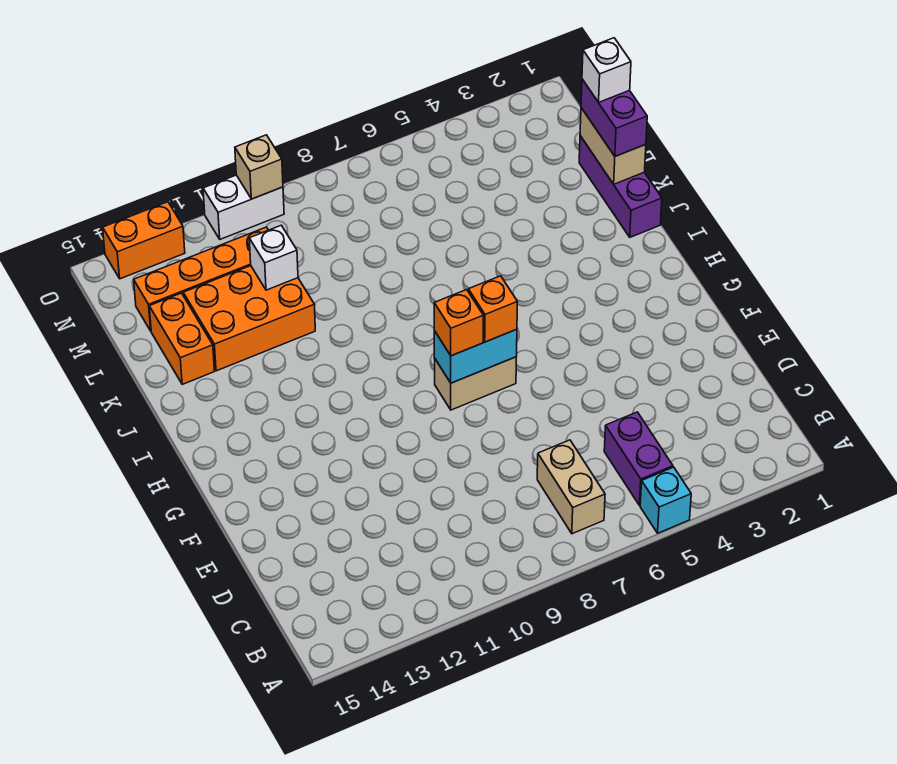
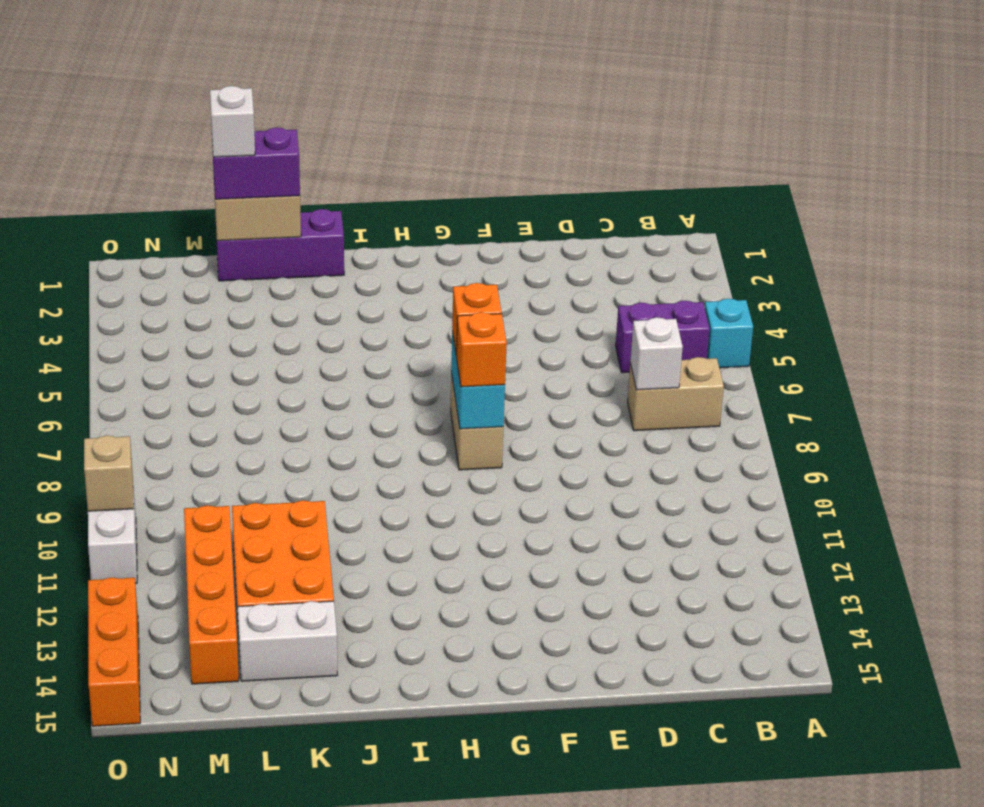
orange brick K14:L14 level 1 -> white brick K14:L14 level 1
white brick L11 level 2 -> white brick C7 level 2
orange brick O13:O14 level 1 -> orange brick O13:O15 level 1

